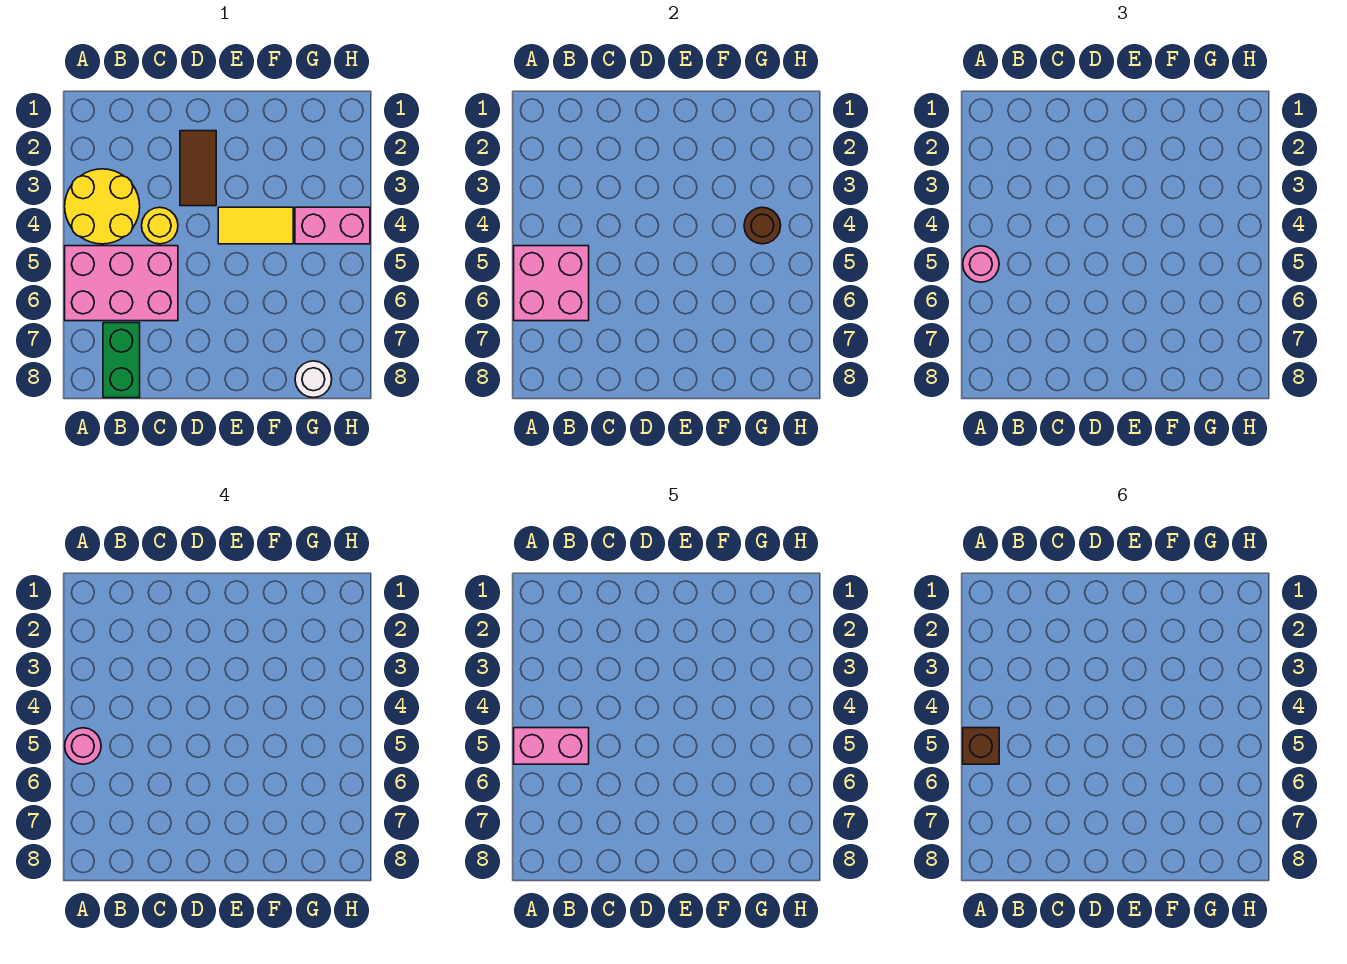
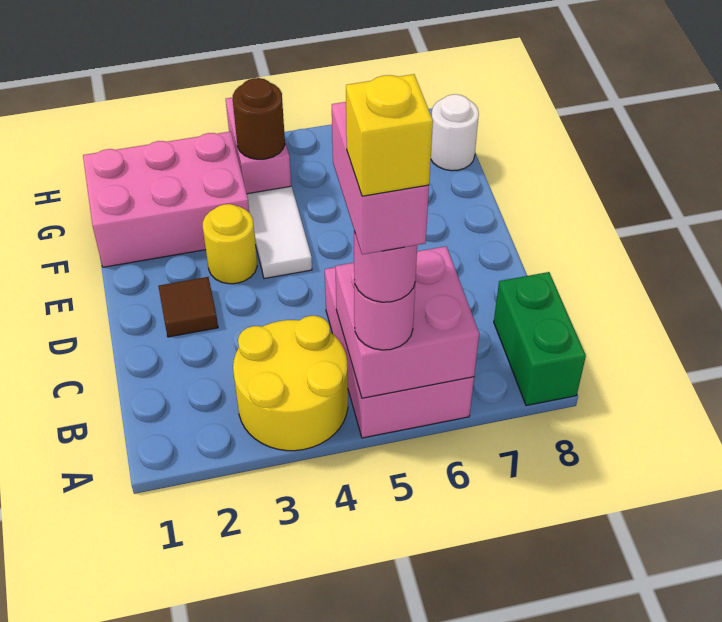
brown brick A5 level 6 -> yellow brick A5 level 6
green brick B7:B8 level 1 -> green brick A8:B8 level 1
yellow round brick C4 level 1 -> yellow round brick E3 level 1
brown tile D2:D3 level 1 -> brown tile D2 level 1
yellow tile E4:F4 level 1 -> white tile E4:F4 level 1
none -> pink brick F1:G3 level 1

